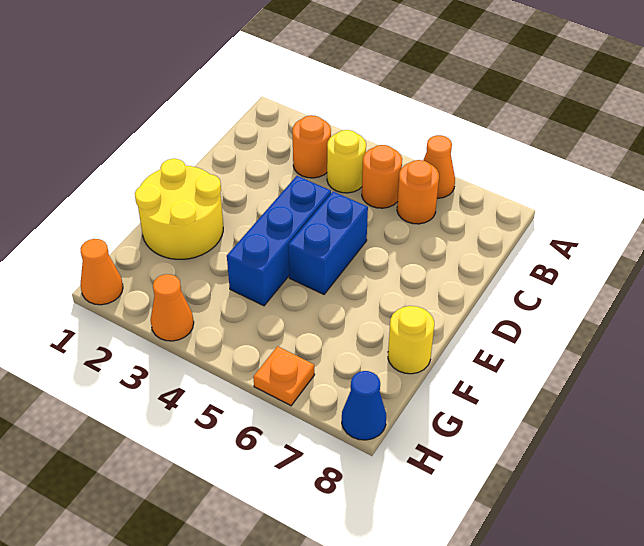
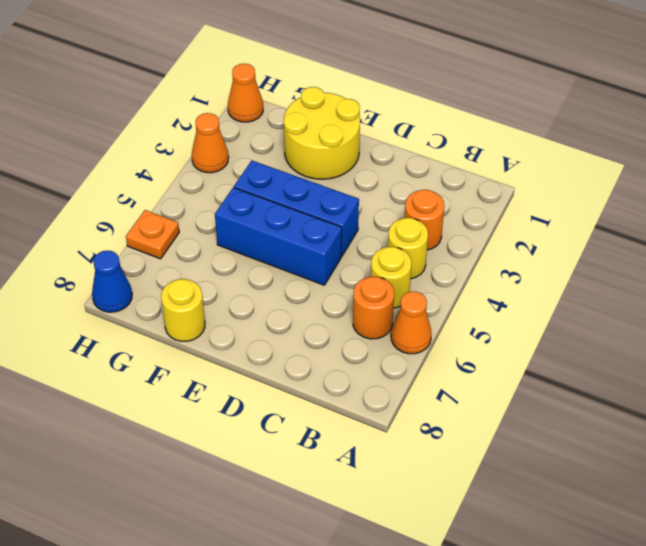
orange round brick B5 level 1 -> yellow round brick B5 level 1
blue brick D5:E5 level 1 -> blue brick D5:F5 level 1

